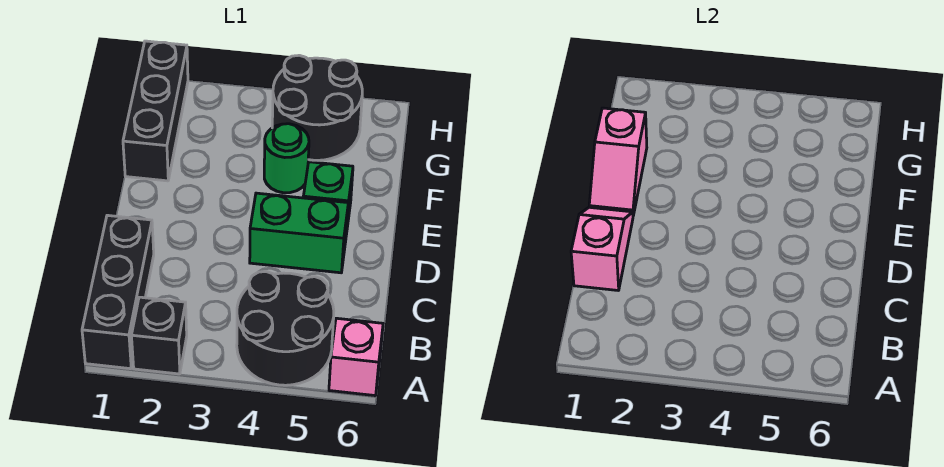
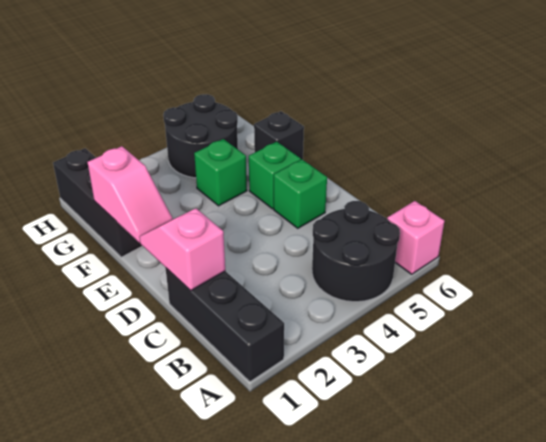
black brick A2 level 1 -> black brick F6 level 1
green brick D4:D5 level 1 -> green brick D5 level 1
green round brick F4 level 1 -> green brick F4 level 1

